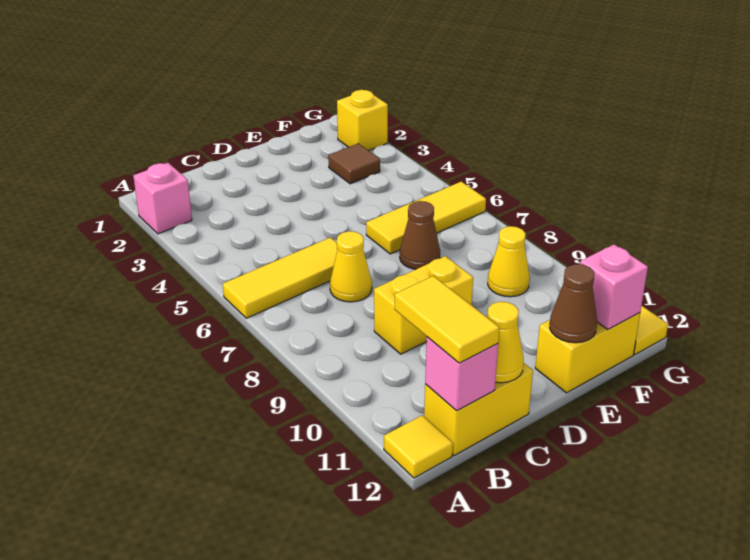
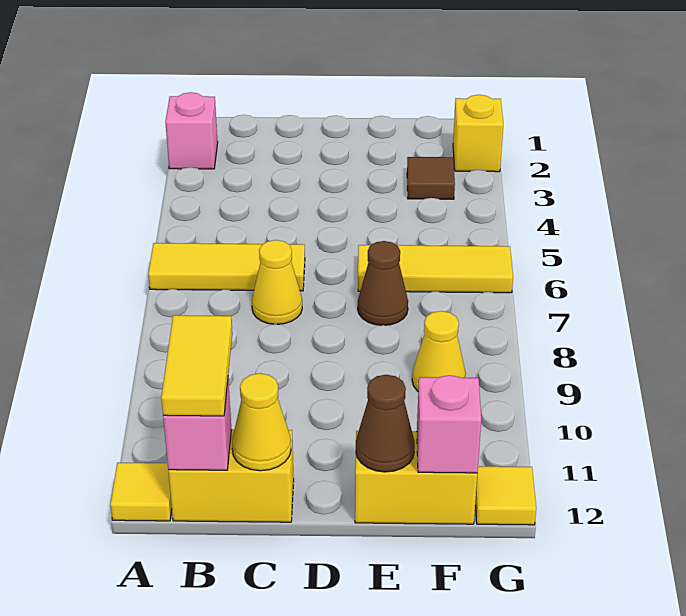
yellow brick C9:D9 level 1 -> none

